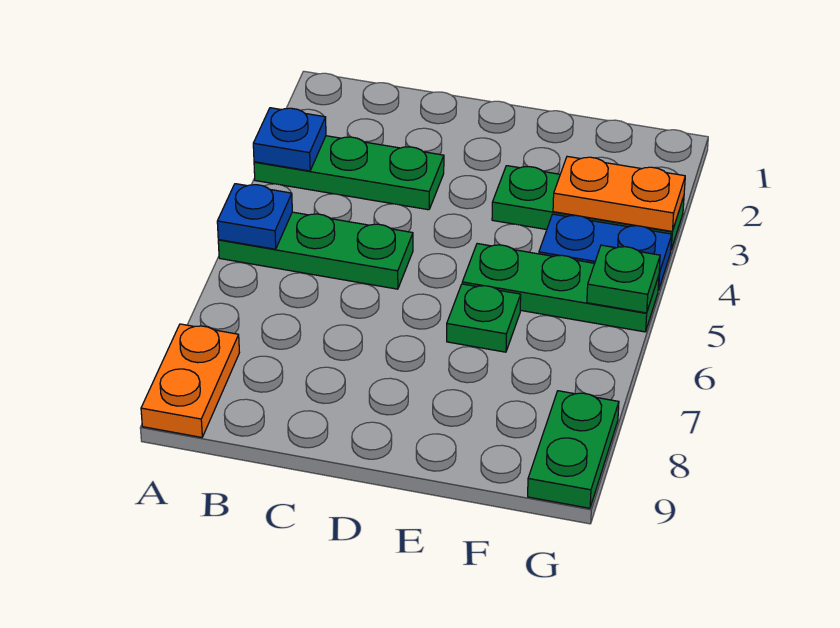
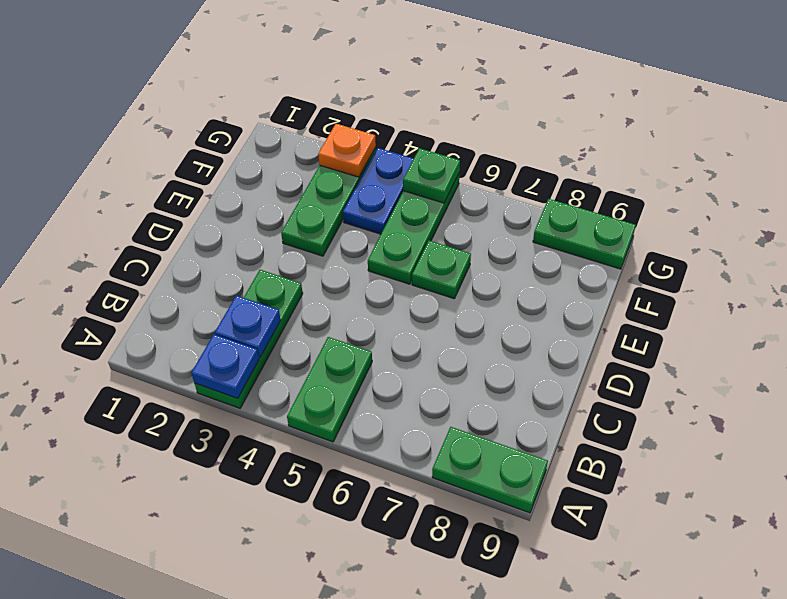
green plate A5:C5 level 1 -> green plate A5:B5 level 1
blue plate A5 level 2 -> blue plate B3 level 2
orange plate A8:A9 level 1 -> green plate A8:A9 level 1
orange plate F3:G3 level 2 -> orange plate G3 level 2

